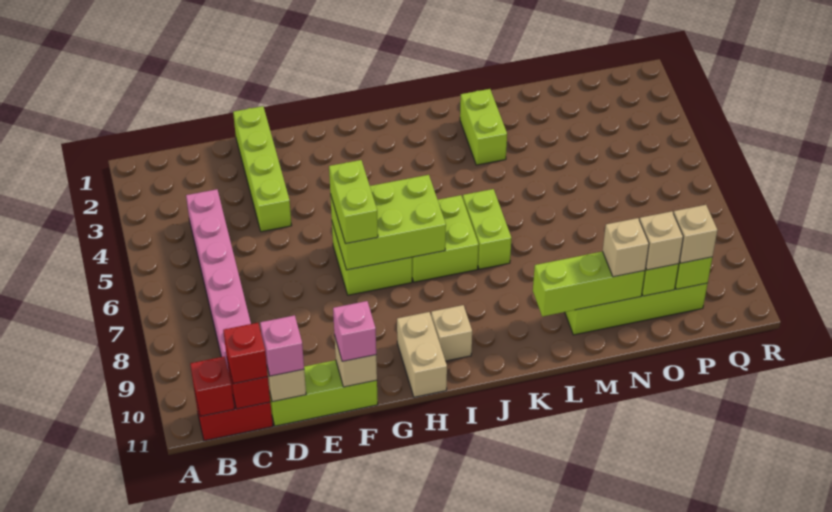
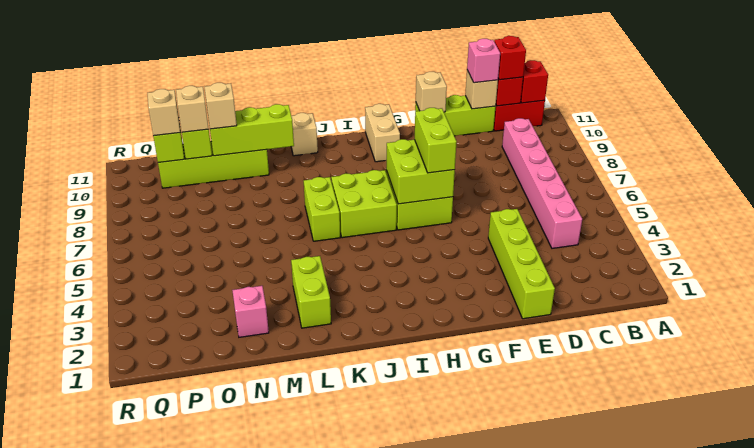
pink brick F11 level 3 -> pink brick N2 level 1
lime brick G6:I7 level 2 -> lime brick G6:H7 level 2
tan brick I10 level 1 -> tan brick K11 level 1

